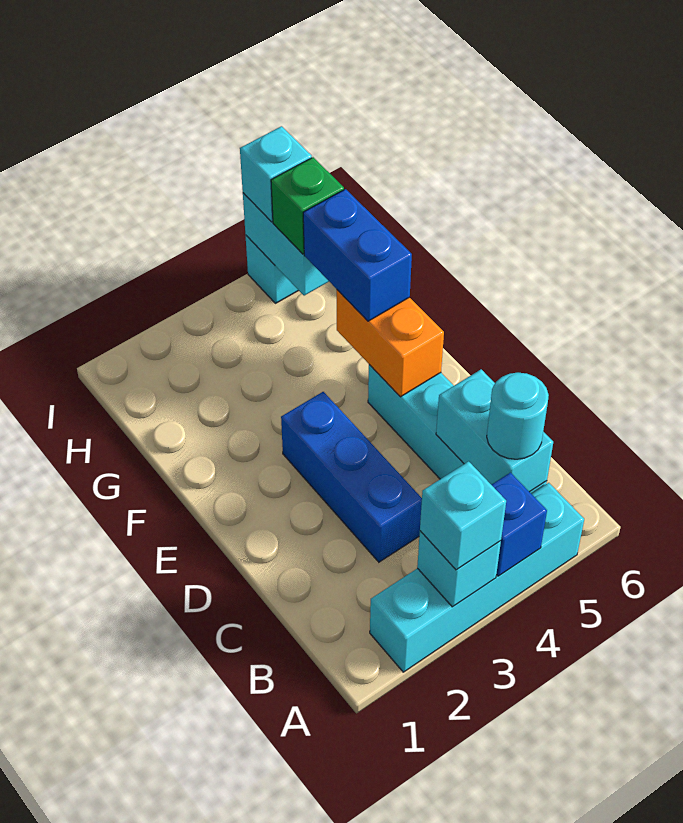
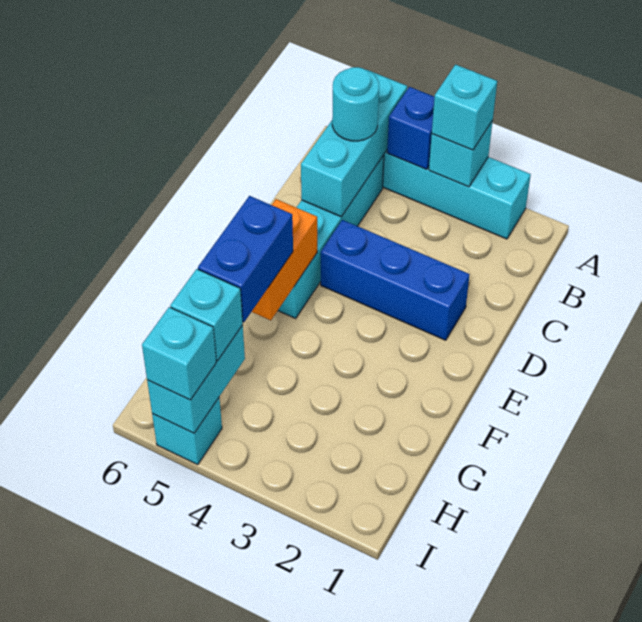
cyan brick B5:C5 level 2 -> cyan brick A5:C5 level 2
blue brick C3:E3 level 1 -> blue brick D2:D4 level 1
green brick H5 level 3 -> cyan brick H5 level 3

